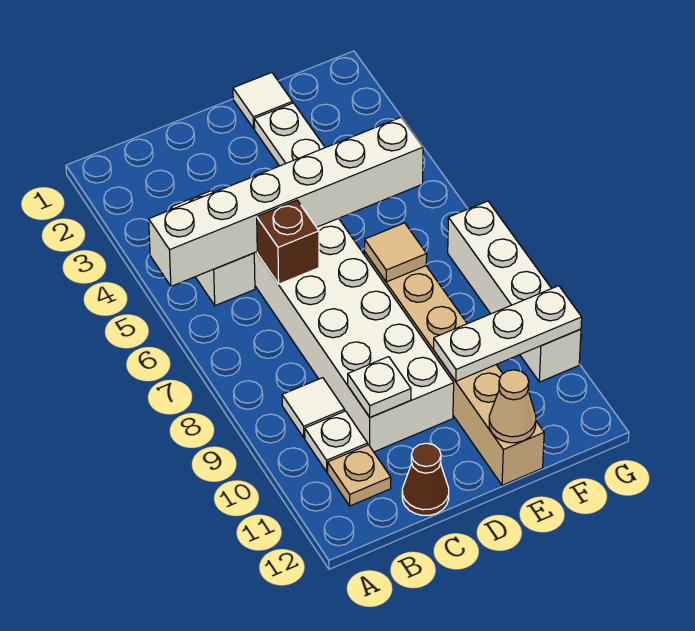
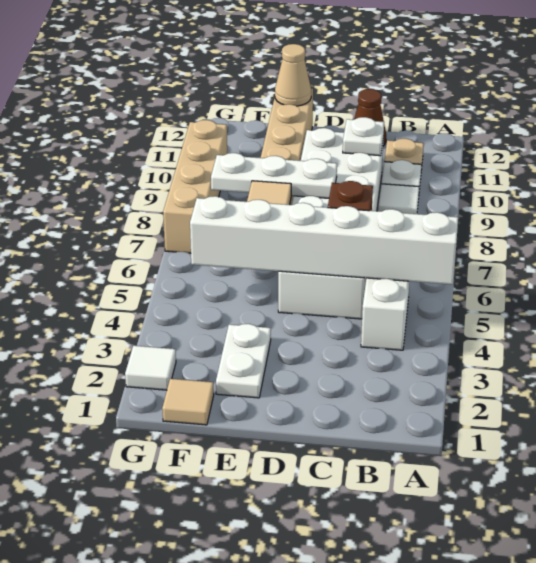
white tile E1 level 1 -> white tile G2 level 1
white plate E10:G10 level 2 -> white plate D8:F8 level 2
none -> tan tile F1 level 1
white brick G7:G10 level 1 -> tan brick G7:G10 level 1

